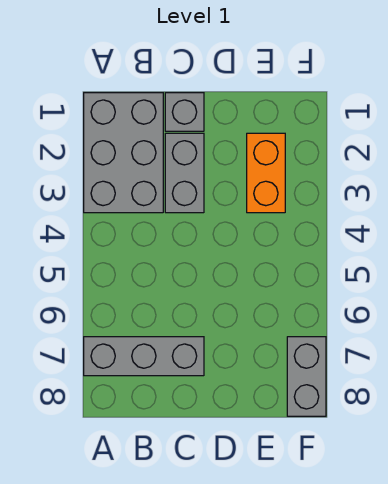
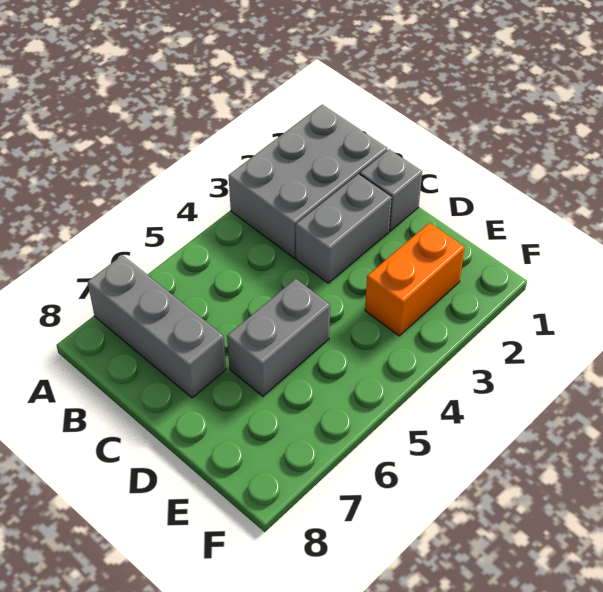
grey brick F7:F8 level 1 -> grey brick D5:D6 level 1

